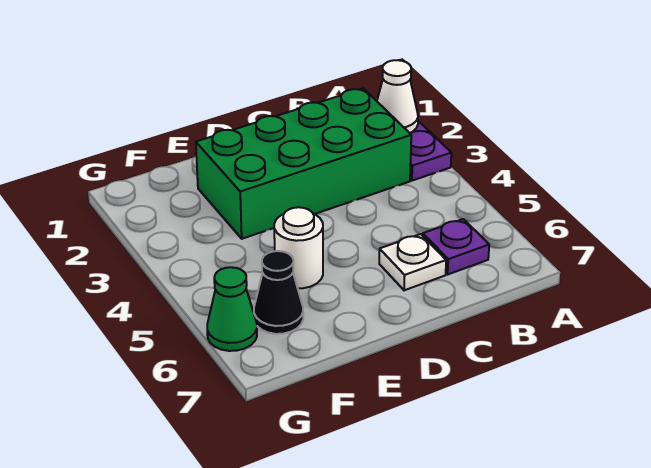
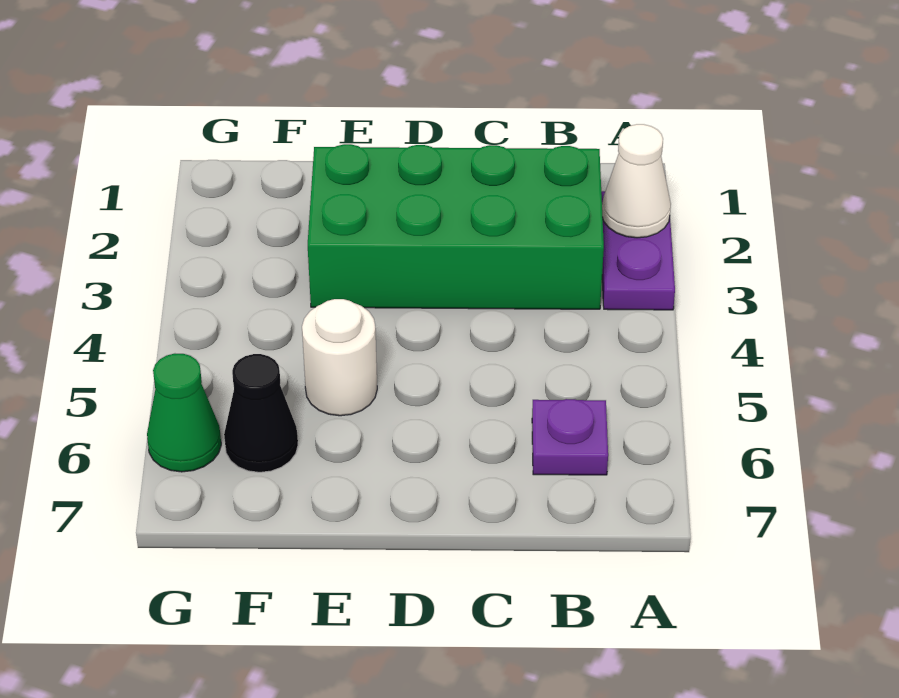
white plate C6 level 1 -> none

